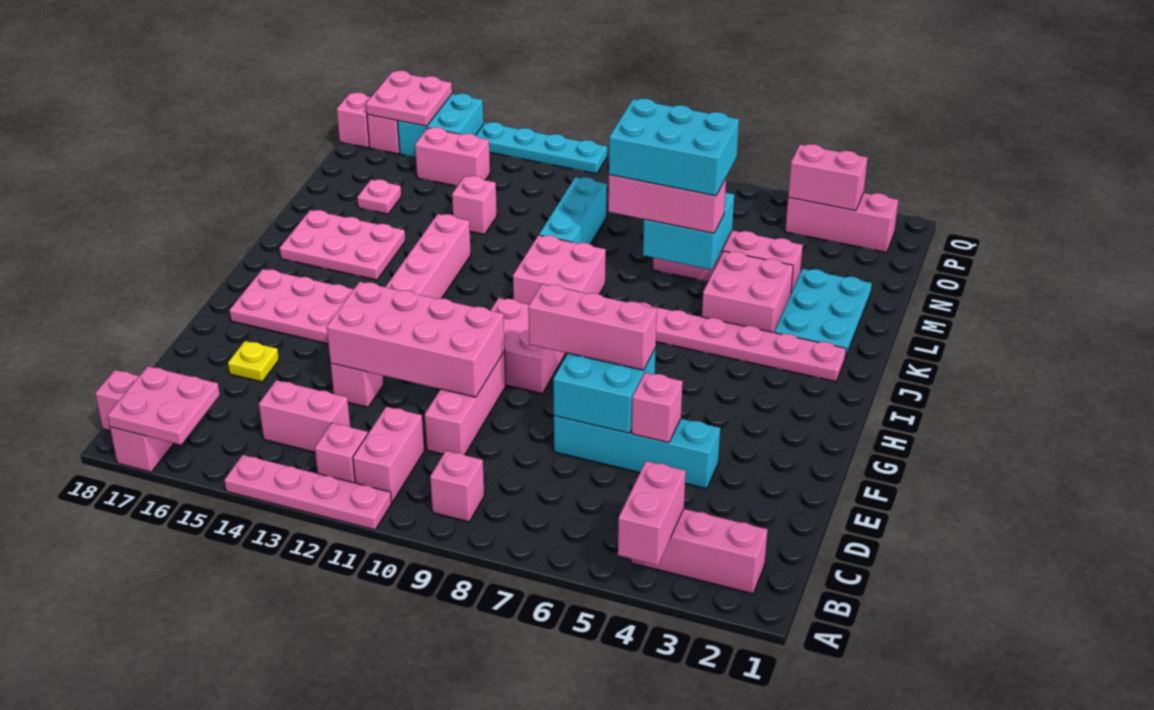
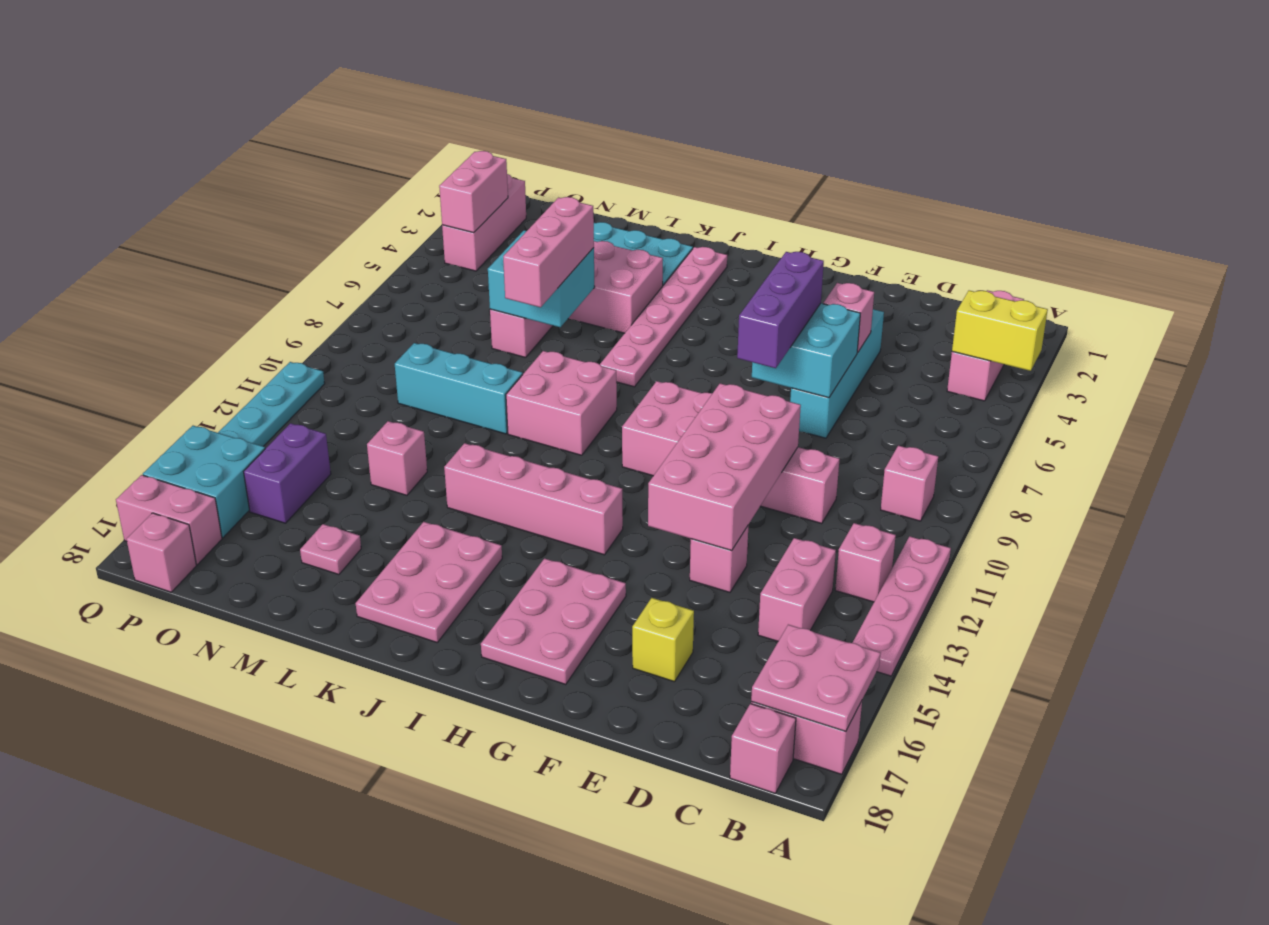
pink brick A4:B4 level 2 -> yellow brick A4:B4 level 2
pink brick B11:C11 level 1 -> none
yellow plate E16 level 1 -> yellow brick E16 level 1
pink brick F6:F8 level 3 -> purple brick F6:F8 level 3
cyan brick L6:M8 level 4 -> none
pink brick O14:O15 level 1 -> purple brick O14:O15 level 1
pink plate P16:Q17 level 2 -> none

